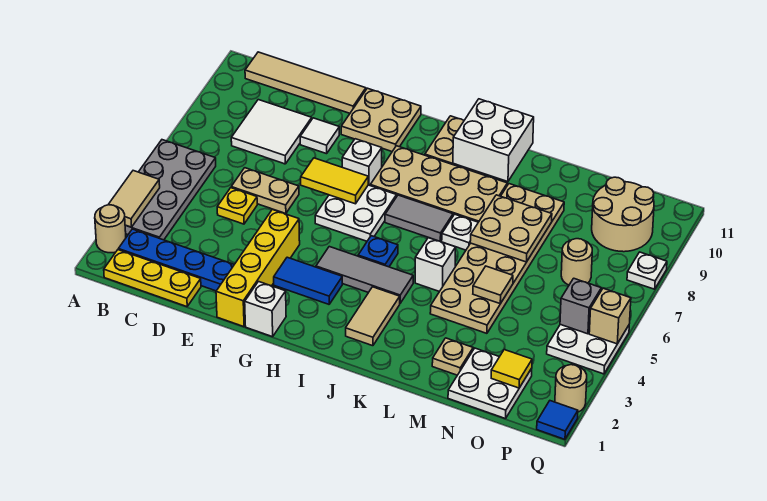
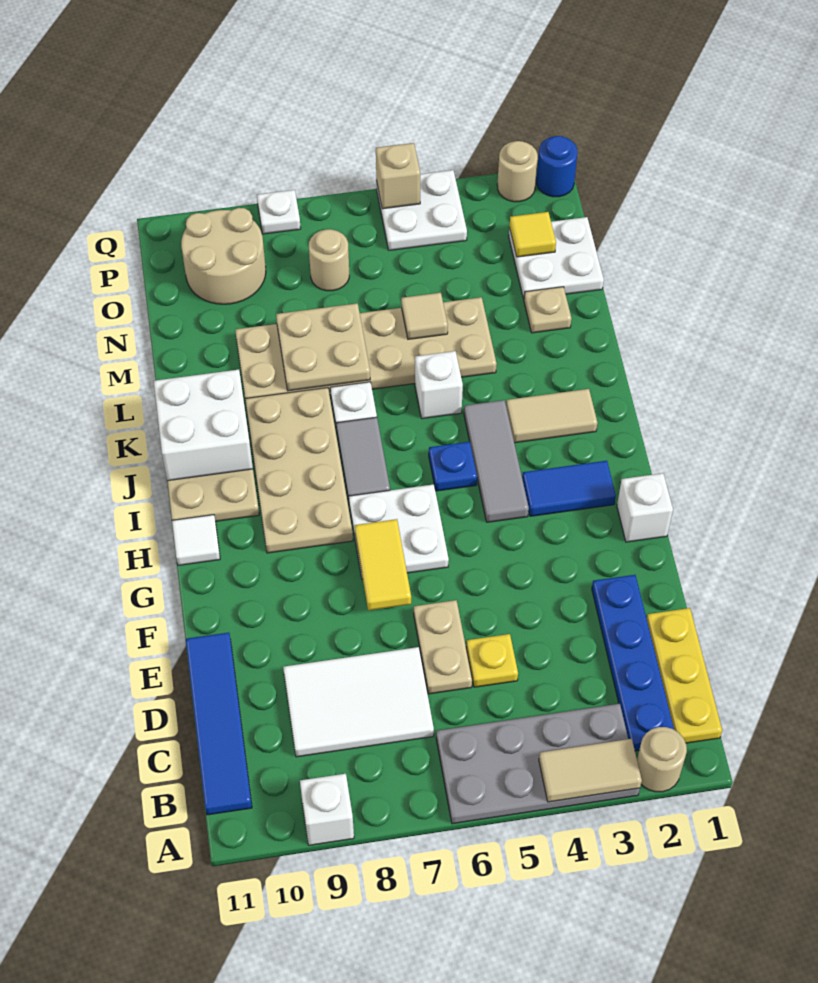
tan tile B11:E11 level 1 -> blue tile B11:E11 level 1
white tile C8:D9 level 1 -> white tile C7:D9 level 1
white tile E9 level 1 -> white tile H11 level 1
yellow brick F1:F4 level 1 -> none
tan plate F10:G11 level 1 -> none
blue tile G3:H3 level 1 -> blue tile H2:H3 level 1
white brick G8 level 1 -> white brick A9 level 1
grey brick P5 level 2 -> none
blue tile Q1 level 1 -> blue round brick Q1 level 1

